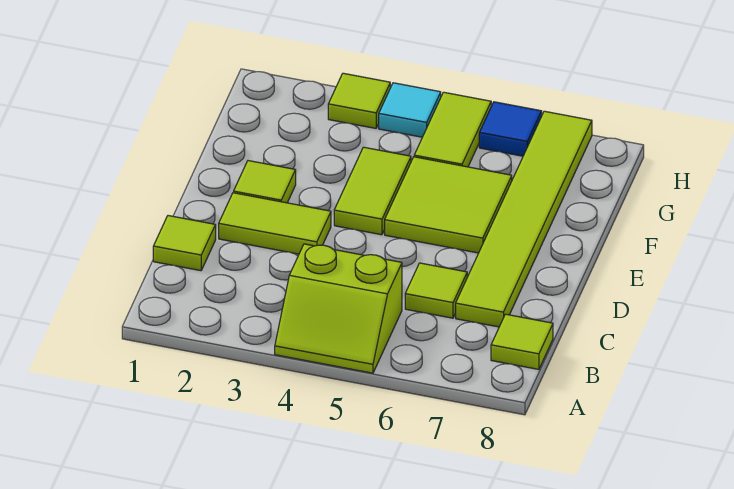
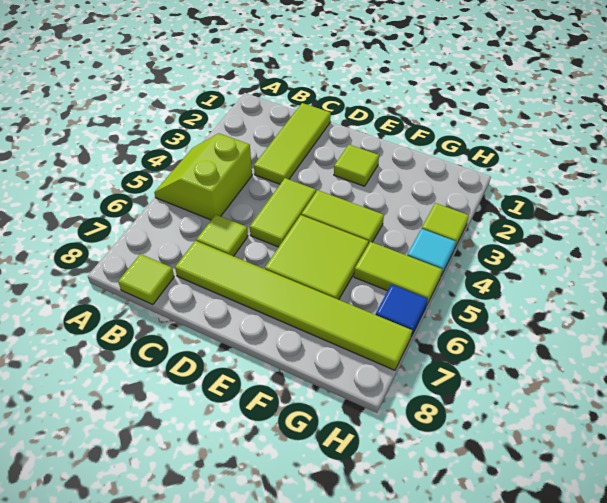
lime tile C1 level 1 -> lime tile C1:C3 level 1
lime tile D2:D3 level 1 -> lime tile D4:D5 level 1

